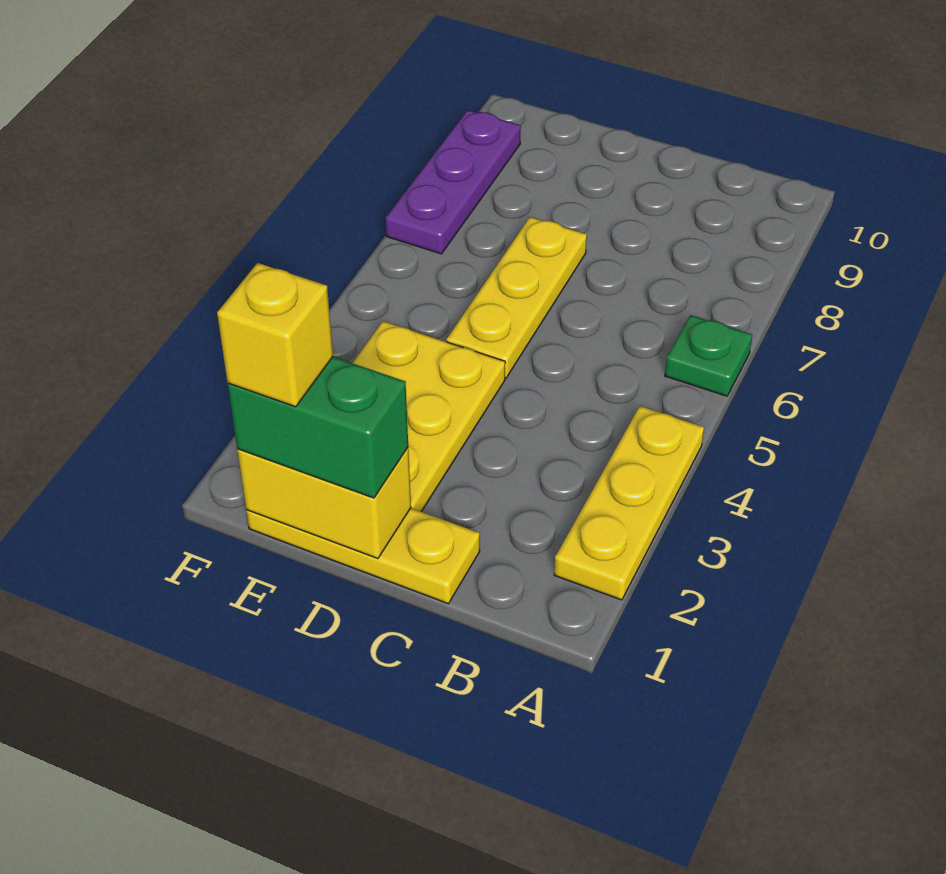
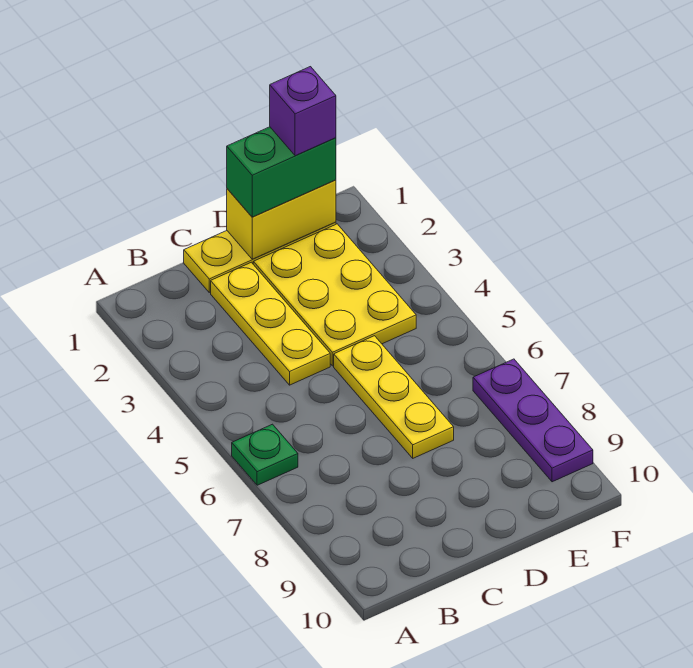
yellow plate A2:A4 level 1 -> yellow plate C2:C4 level 1
yellow brick E1 level 4 -> purple brick E1 level 4

